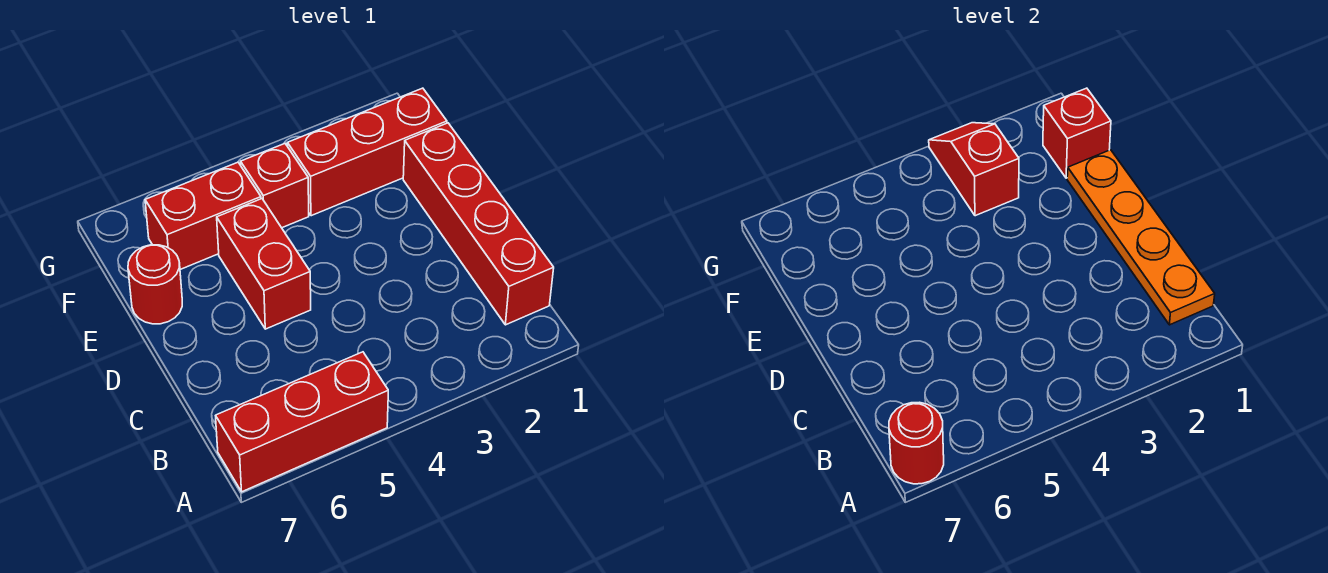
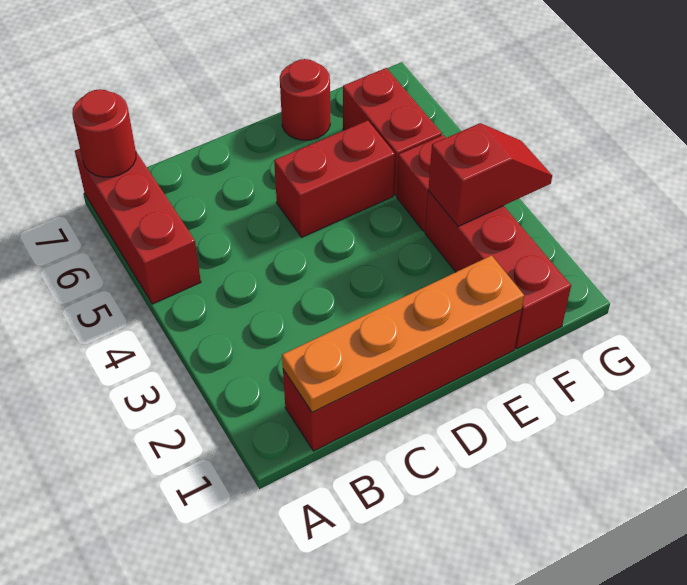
red brick F1 level 2 -> none

